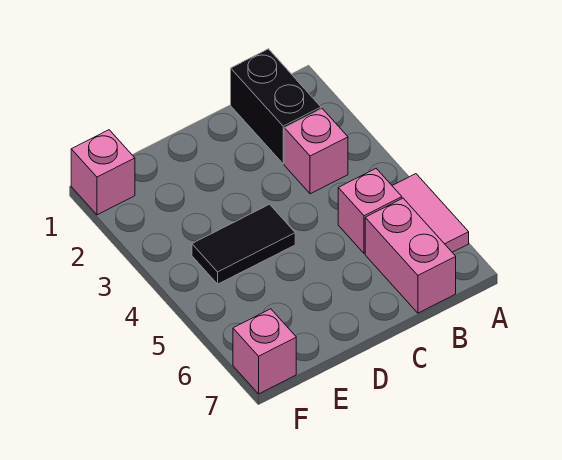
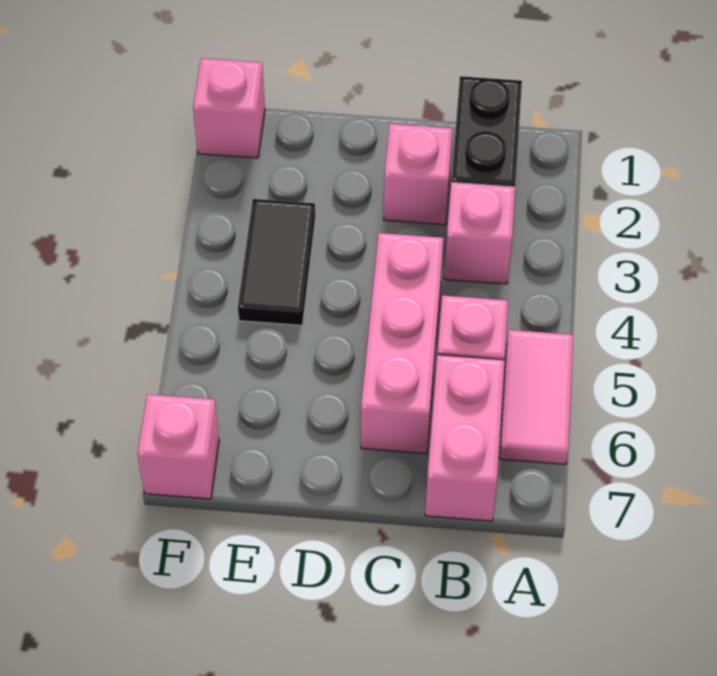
none -> pink brick C2 level 1
none -> pink brick C4:C6 level 1
black tile D4:E4 level 1 -> black tile E3:E4 level 1

